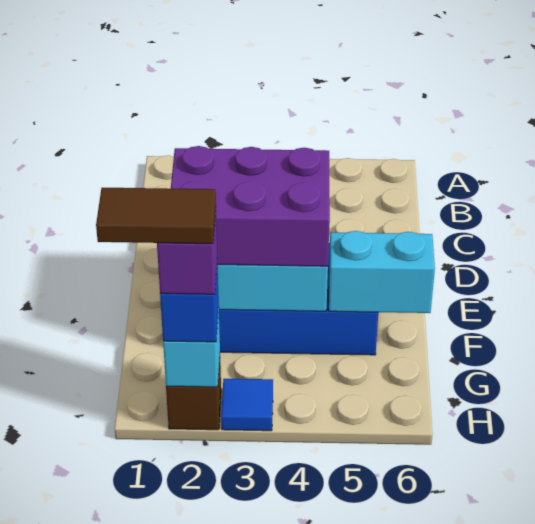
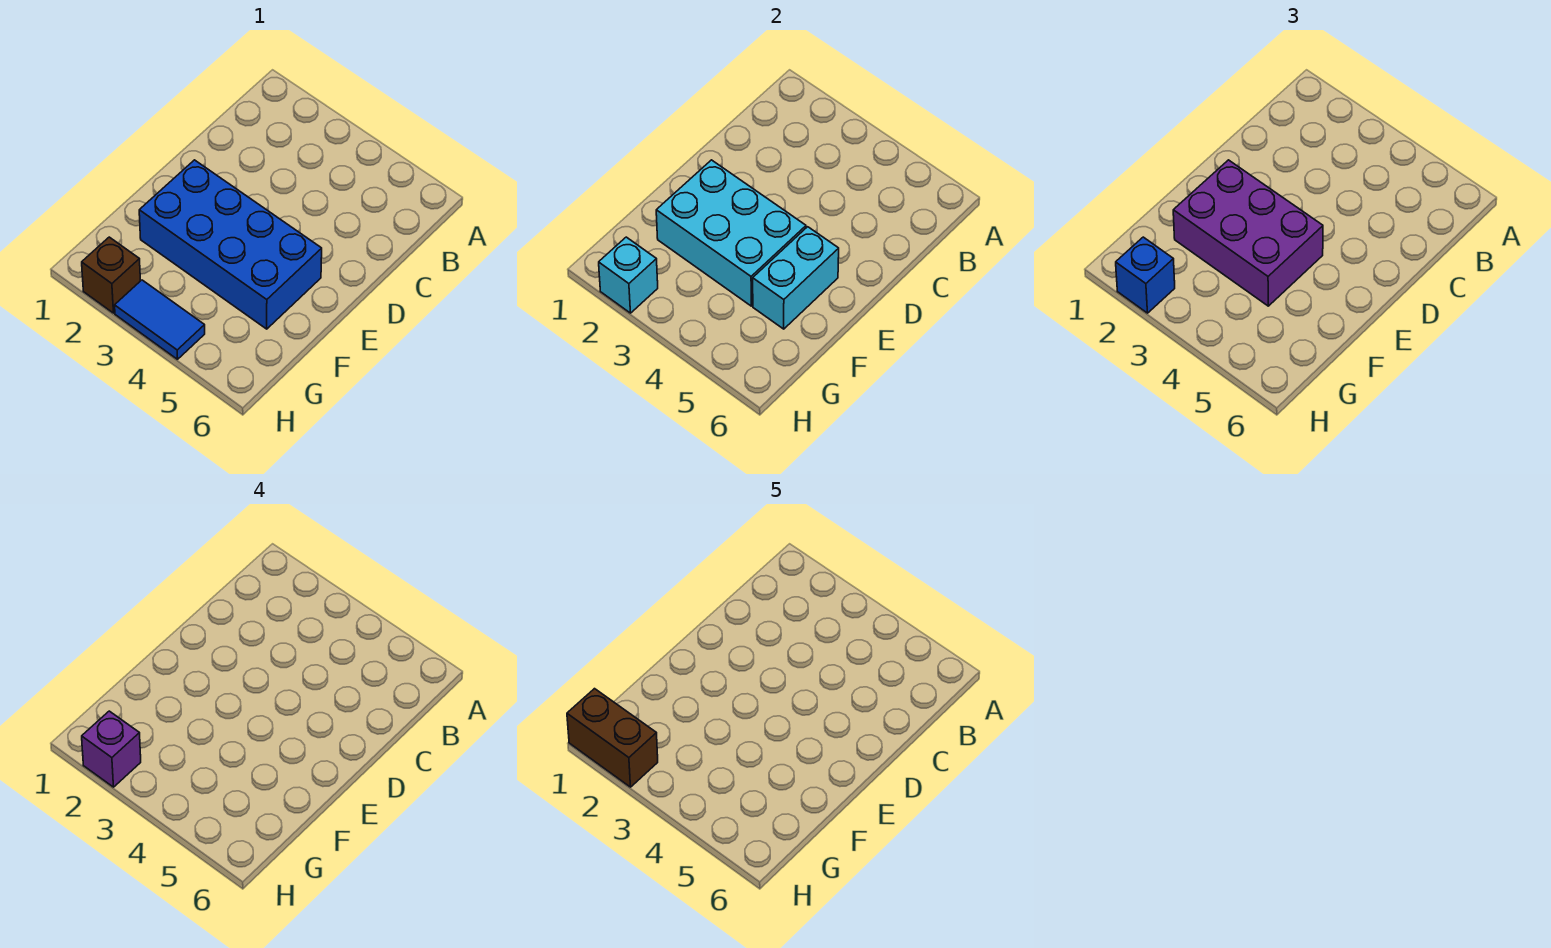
cyan brick F5:F6 level 2 -> cyan brick E5:F5 level 2
brown tile H1:H2 level 5 -> brown brick H1:H2 level 5
blue tile H3 level 1 -> blue tile H3:H4 level 1

